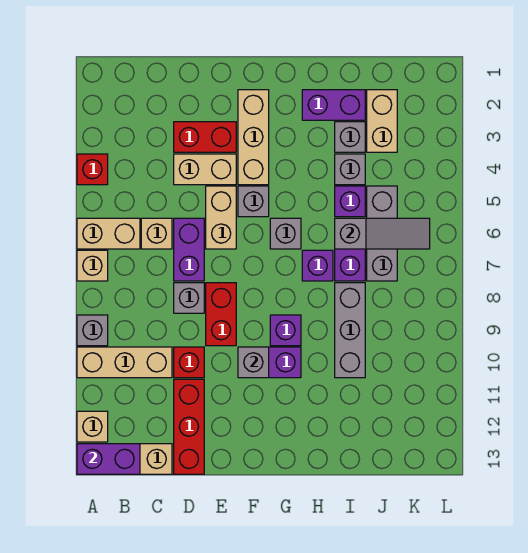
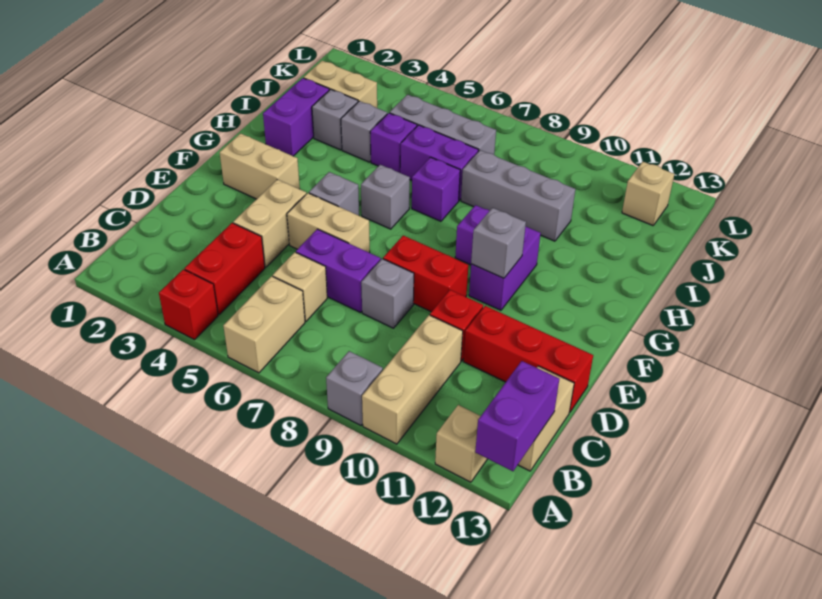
tan brick A7 level 1 -> tan brick K12 level 1
red brick D3:E3 level 1 -> red brick B4:C4 level 1
tan brick F2:F4 level 1 -> tan brick F2:F3 level 1
grey slope I6:K6 level 2 top I -> none

